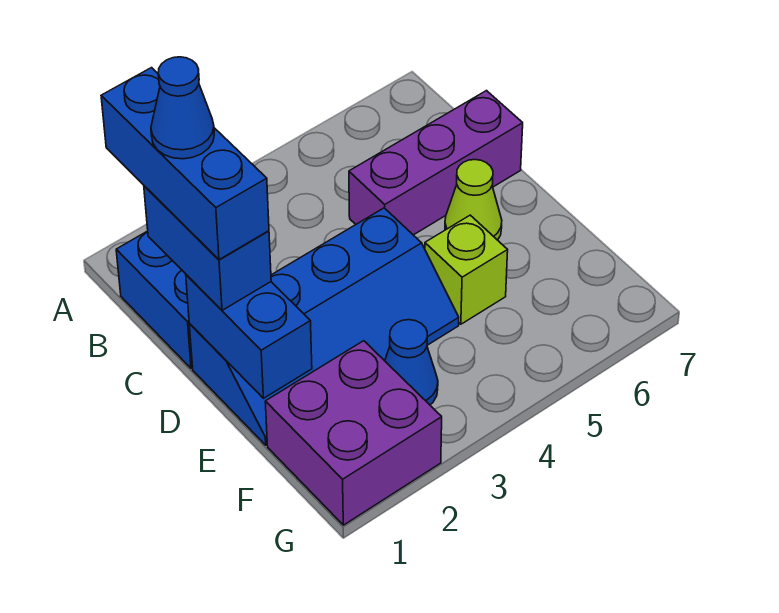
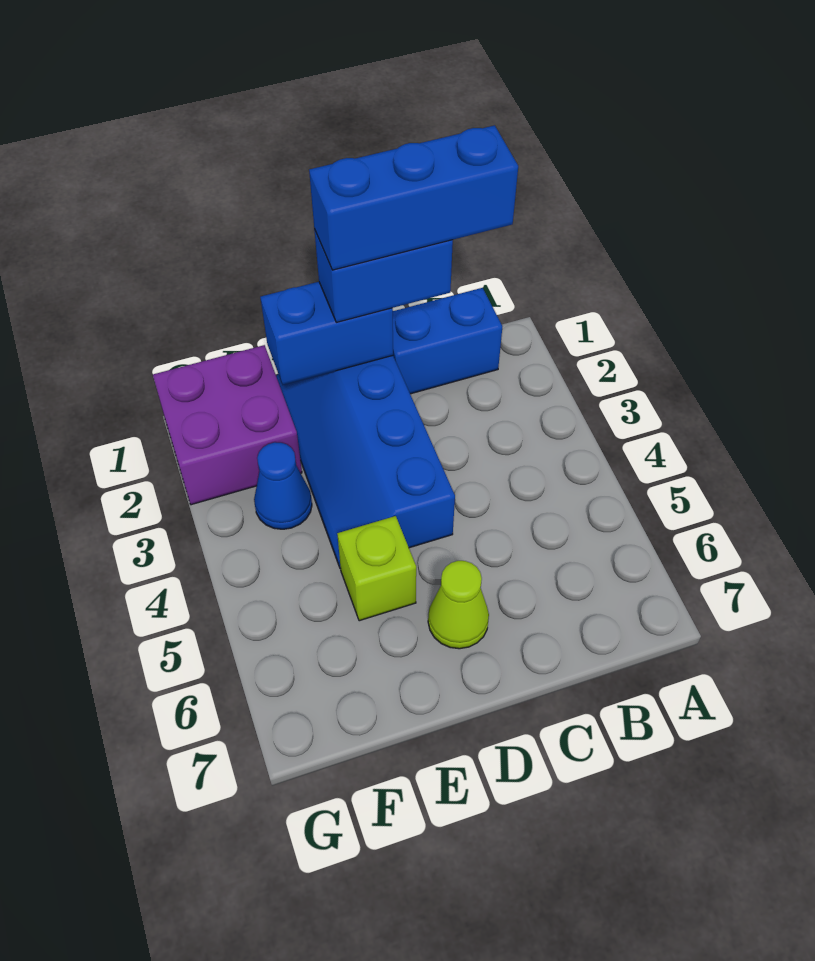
blue cone C1 level 5 -> none
purple brick C5:C7 level 1 -> none

